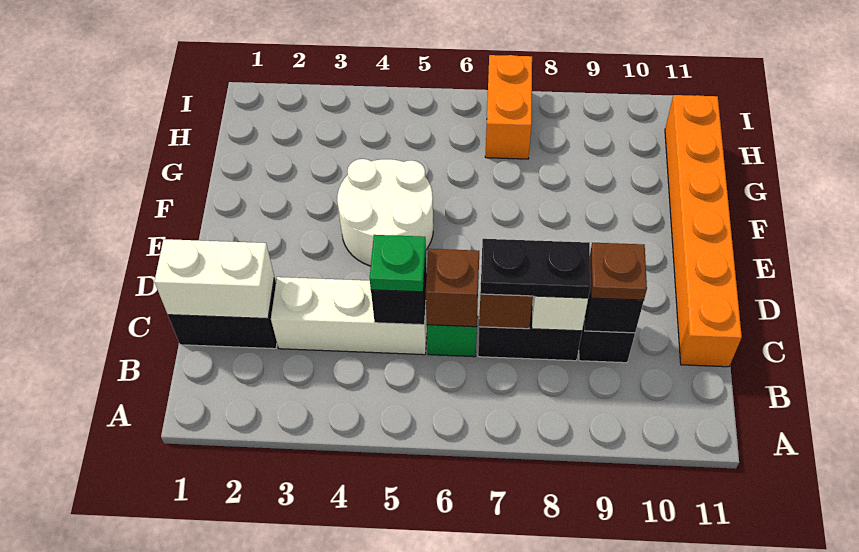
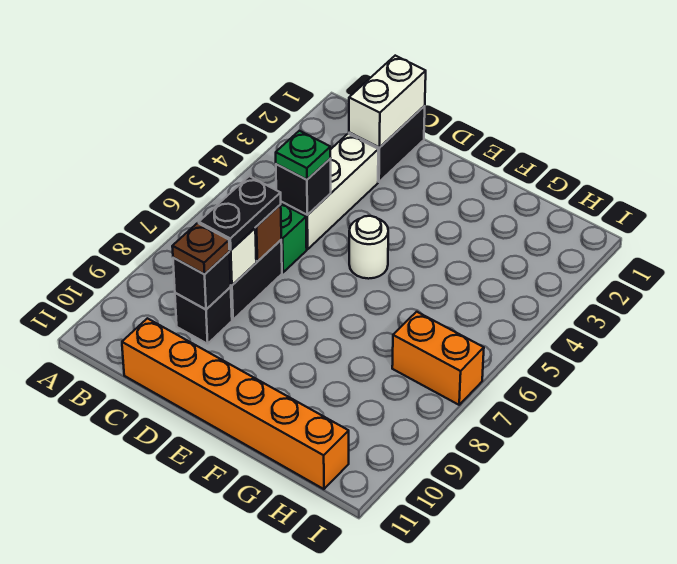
brown brick C6 level 2 -> none
white round brick E4:F5 level 1 -> white round brick E5 level 1

